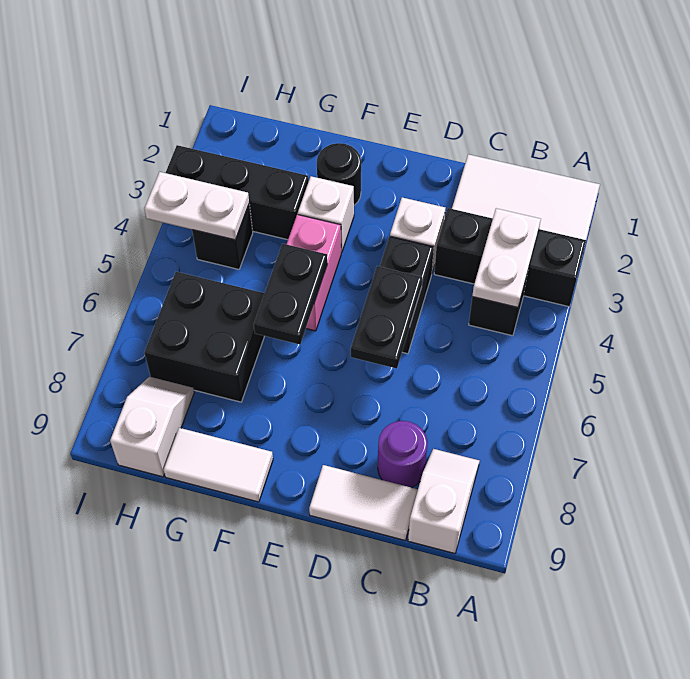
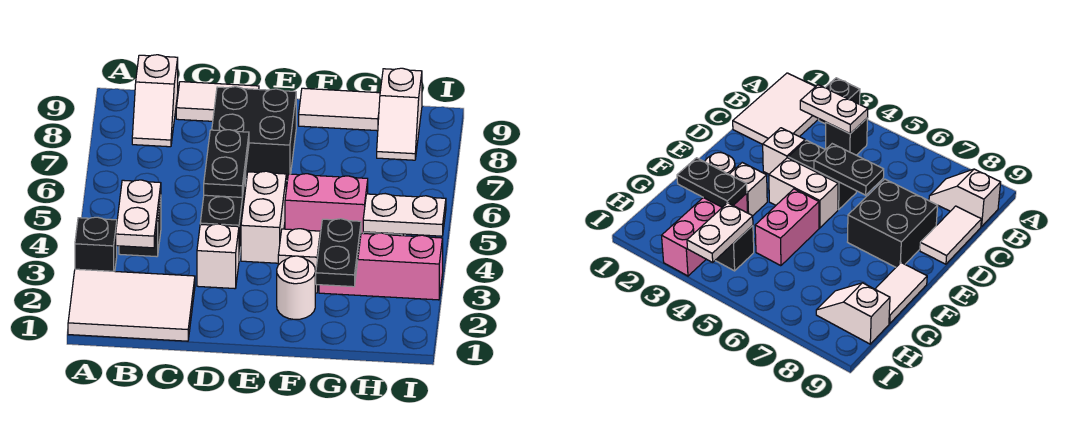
black brick A3:C3 level 1 -> black brick A3 level 1
purple round brick C8 level 1 -> none
none -> white brick E4:E5 level 1
black round brick F2 level 1 -> white round brick F2 level 1
pink brick F4:F5 level 1 -> pink brick F5:G5 level 1
black plate F5:F6 level 2 -> black plate G2:G3 level 2
black brick G3:I3 level 1 -> pink brick G3:I3 level 1
black brick G6:H7 level 1 -> black brick D7:E8 level 1

